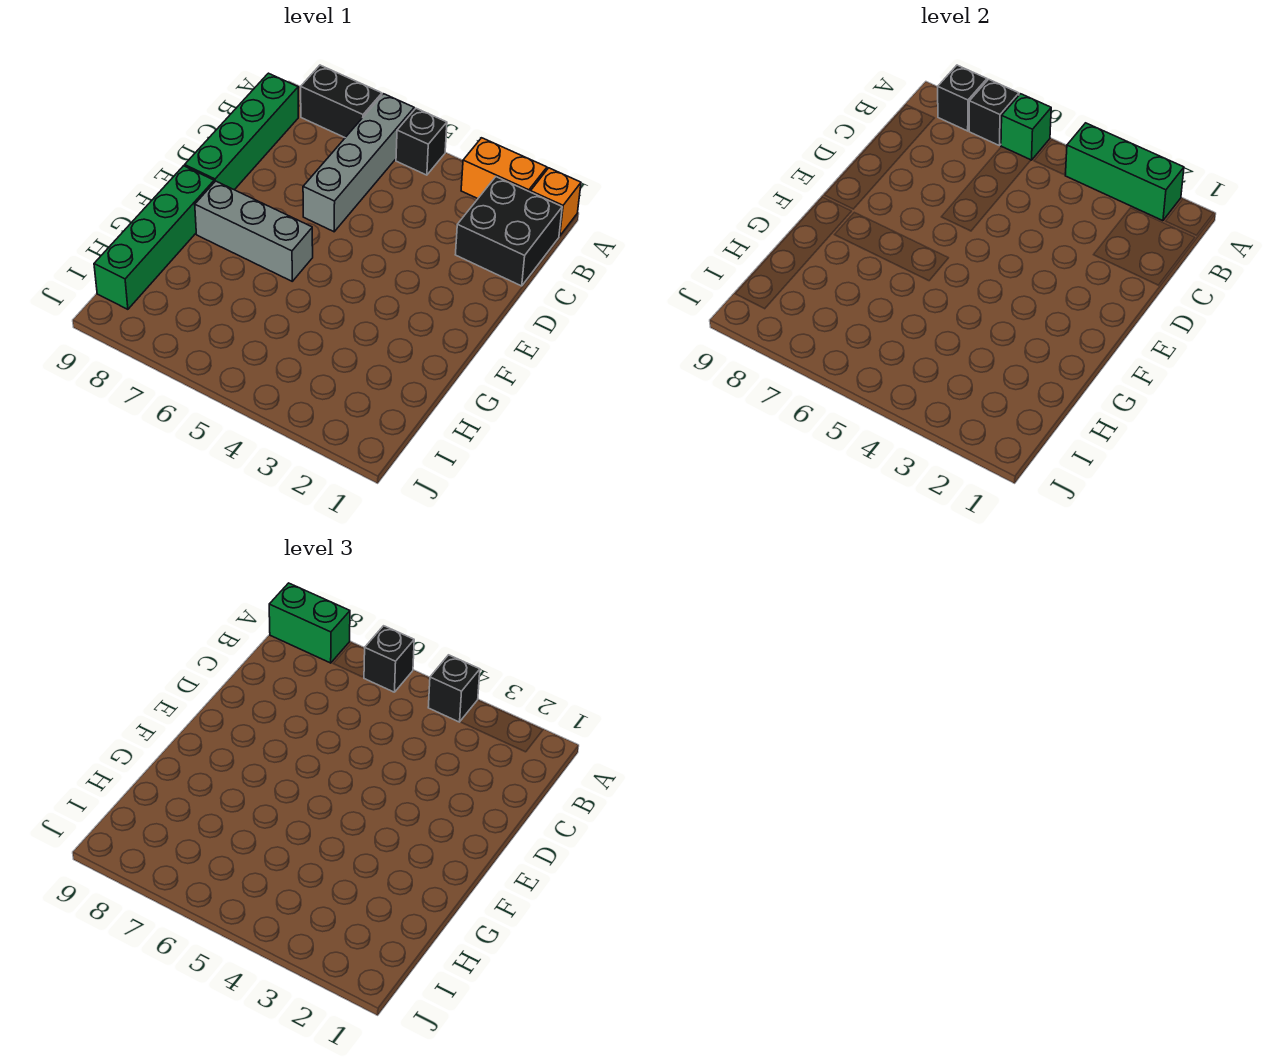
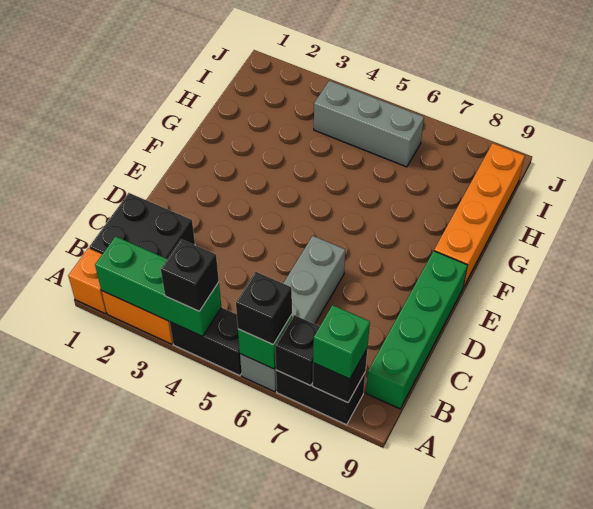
black brick A5 level 1 -> black brick A4:A5 level 1
green brick A8:A9 level 3 -> green brick A8 level 3
grey brick F6:F8 level 1 -> grey brick I4:I6 level 1
green brick F9:I9 level 1 -> orange brick F9:I9 level 1

